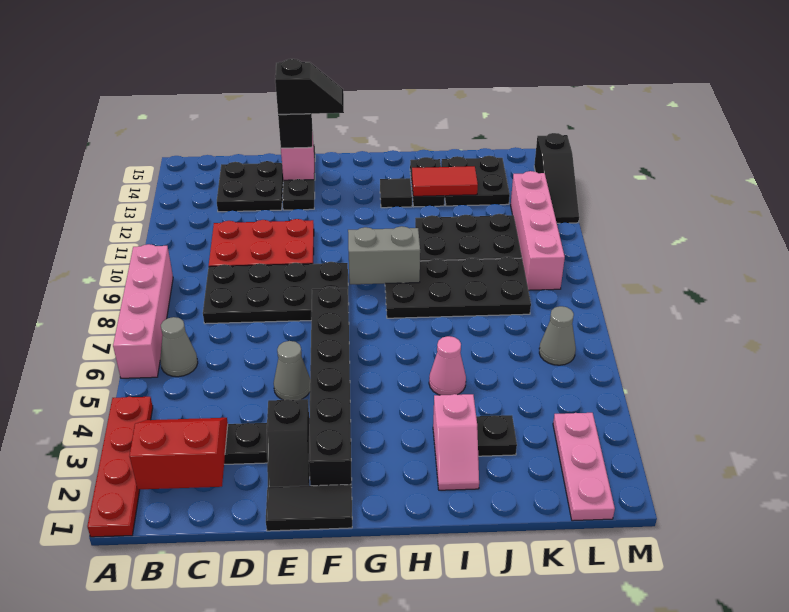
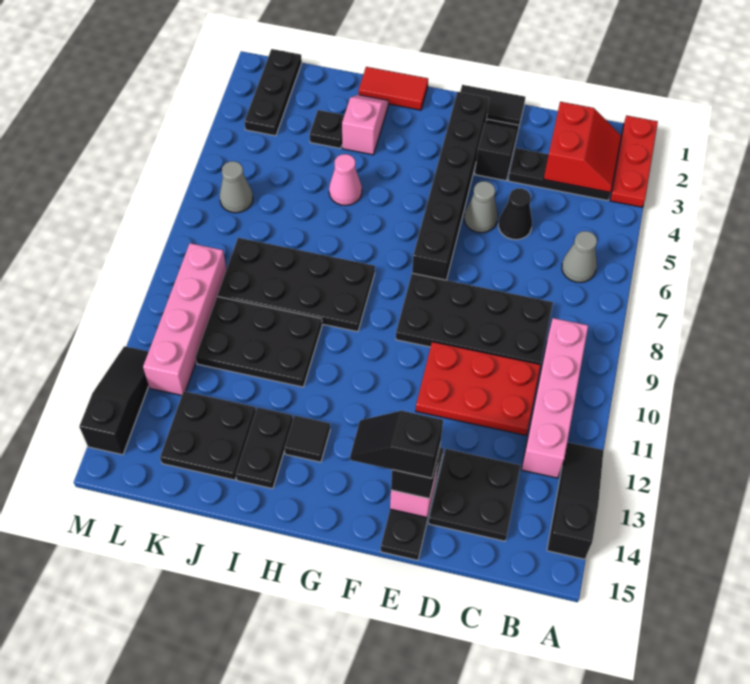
red plate A1:A4 level 1 -> red plate A1:A3 level 1
pink brick A6:A9 level 1 -> pink brick B9:B12 level 1
none -> black slope A12:A14 level 1 top 14
red slope B2:C3 level 2 top 2 -> red slope B2:C3 level 2 top C
none -> black cone D5 level 1
grey brick G9:H9 level 2 -> none
red tile I13:J13 level 2 -> red tile H1:I1 level 1
pink plate L1:L3 level 1 -> black plate L1:L3 level 1

